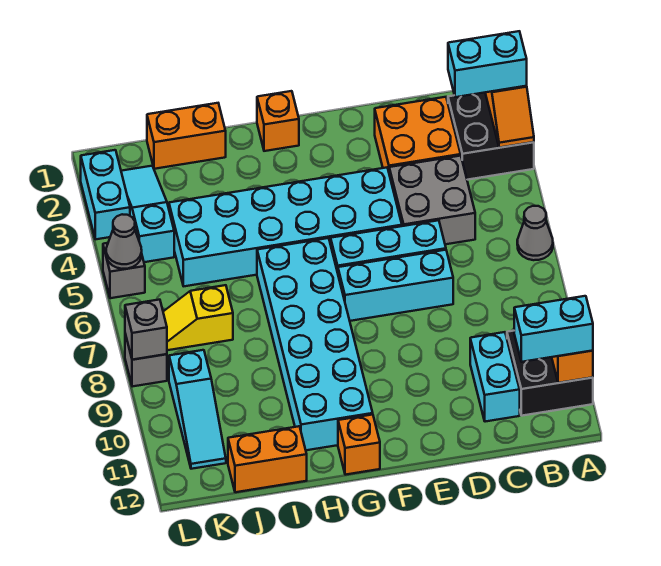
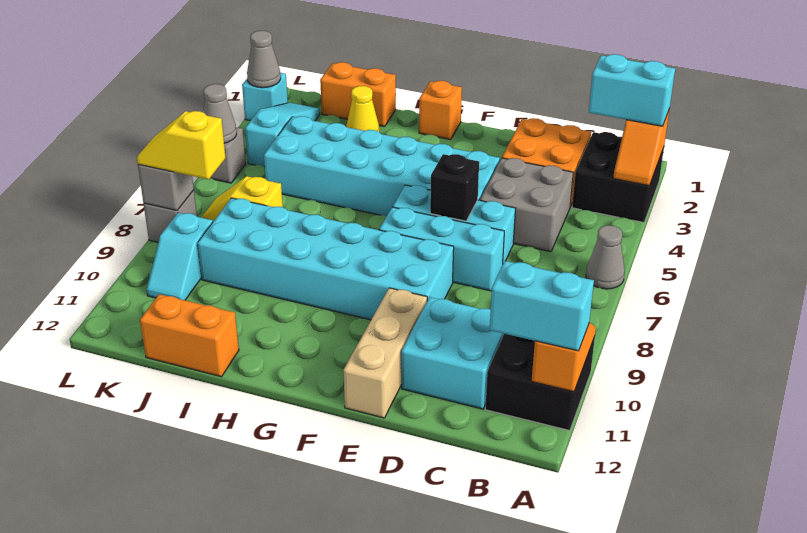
cyan brick C10:C11 level 1 -> cyan brick C10:D11 level 1
none -> black brick E6 level 2
none -> tan brick E10:E12 level 1
cyan brick G6:H11 level 1 -> cyan brick E8:J9 level 1
orange brick G12 level 1 -> none
none -> yellow cone I2 level 1
none -> yellow slope K8:L8 level 3 top K
cyan slope K9:K11 level 1 top 9 -> cyan slope K9:K10 level 1 top 9
cyan brick L2:L3 level 1 -> cyan brick L2 level 1
none -> grey cone L2 level 2

